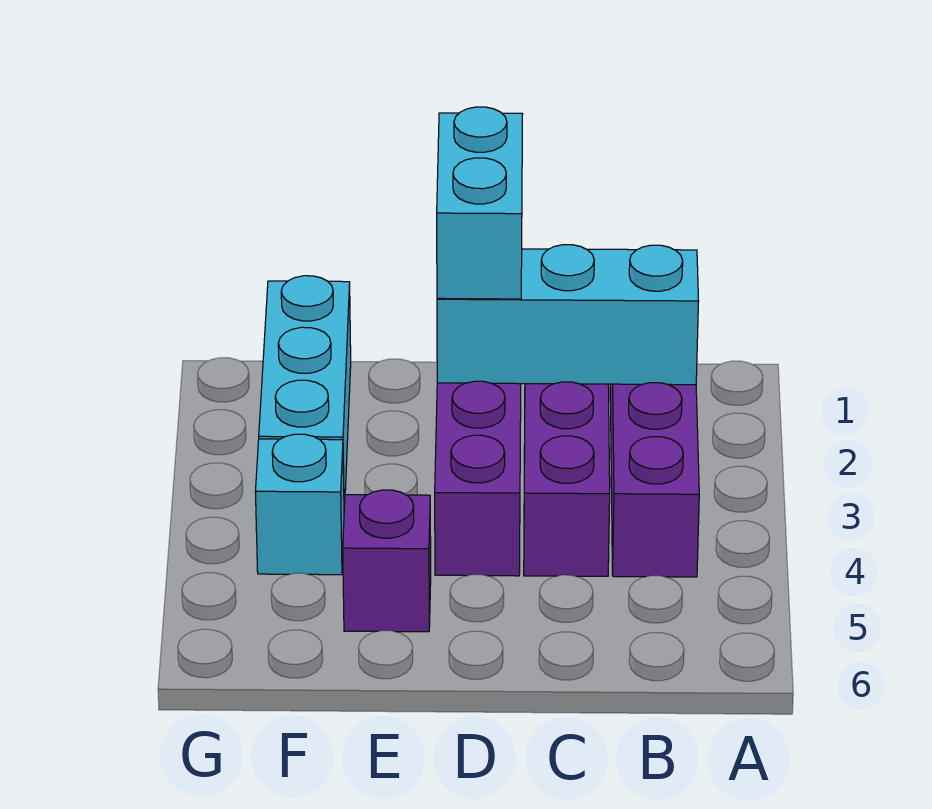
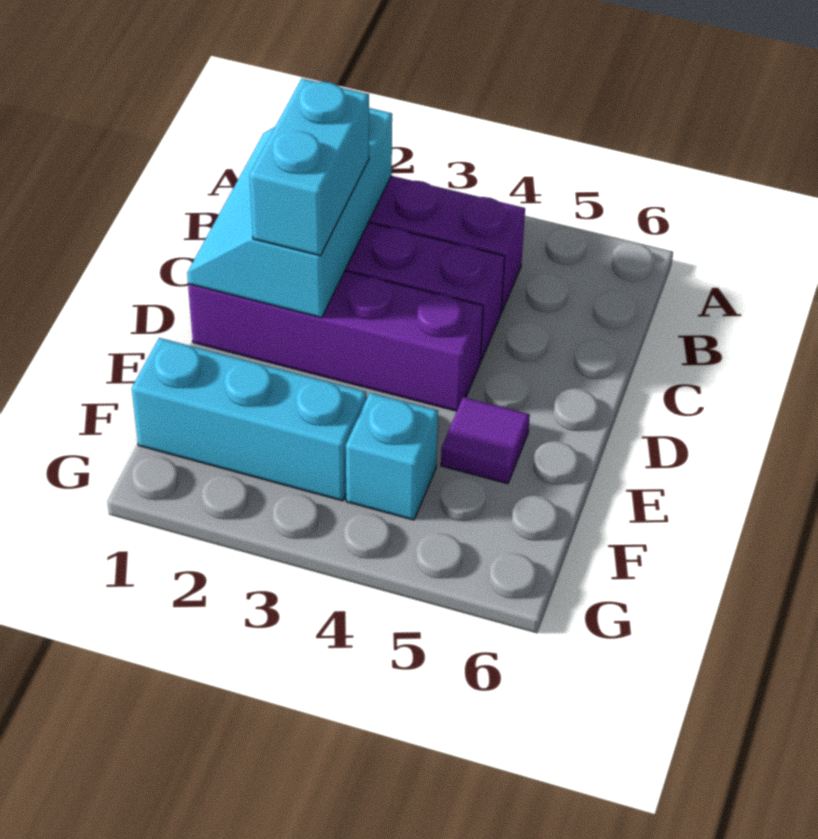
cyan brick D1:D2 level 3 -> cyan brick C2:D2 level 3
purple brick E5 level 1 -> purple tile E5 level 1

